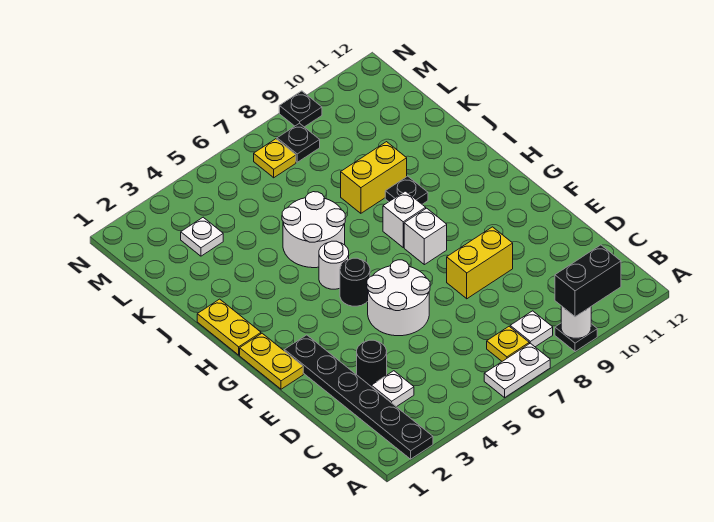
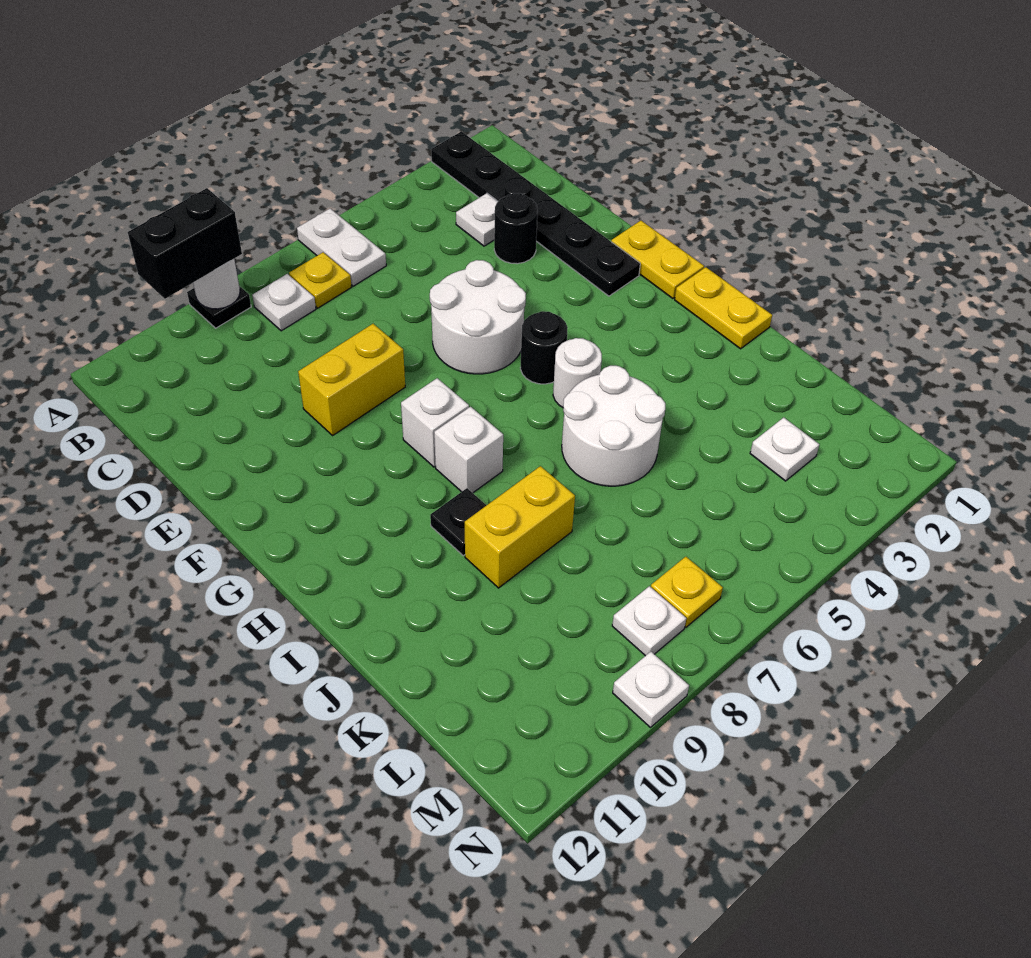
white plate A6:A7 level 1 -> white plate A6:B6 level 1
black plate M8 level 1 -> white plate M8 level 1
black plate N9 level 1 -> white plate N9 level 1

